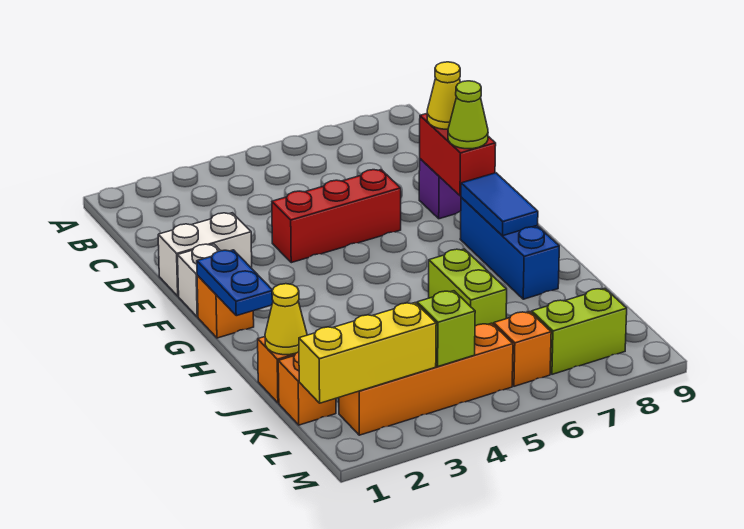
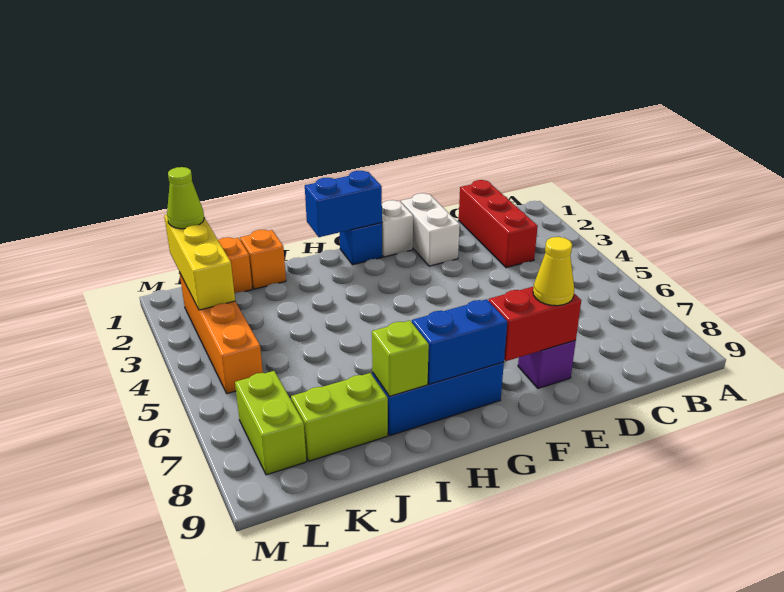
red brick E4:E6 level 1 -> red brick C1:C3 level 1
lime cone F8 level 3 -> lime cone L1 level 3
orange brick G1 level 1 -> blue brick G1 level 1
blue plate G1:H1 level 2 -> blue brick G1:H1 level 2
blue tile G8:H8 level 2 -> blue brick G8:H8 level 2
lime brick I6:J6 level 1 -> lime brick J8:K8 level 1
yellow cone J1 level 2 -> none
lime brick L4 level 2 -> lime brick I8 level 2
orange brick L6 level 1 -> none

